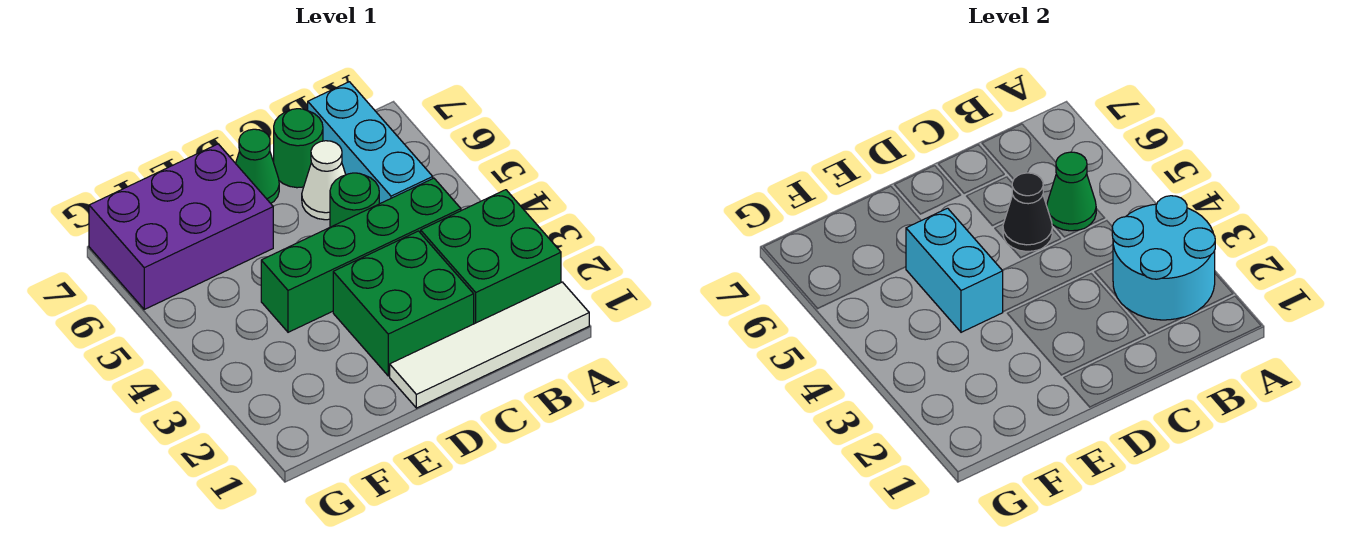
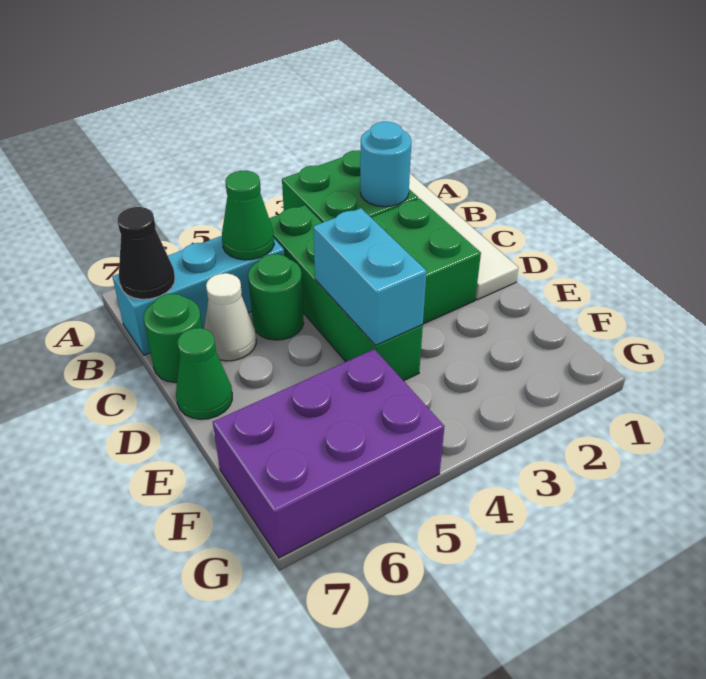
cyan round brick A2:B3 level 2 -> cyan round brick B2 level 2
black cone C5 level 2 -> black cone B7 level 2
cyan brick E4:E5 level 2 -> cyan brick D4:E4 level 2
purple brick E6:G7 level 1 -> purple brick F5:G7 level 1

